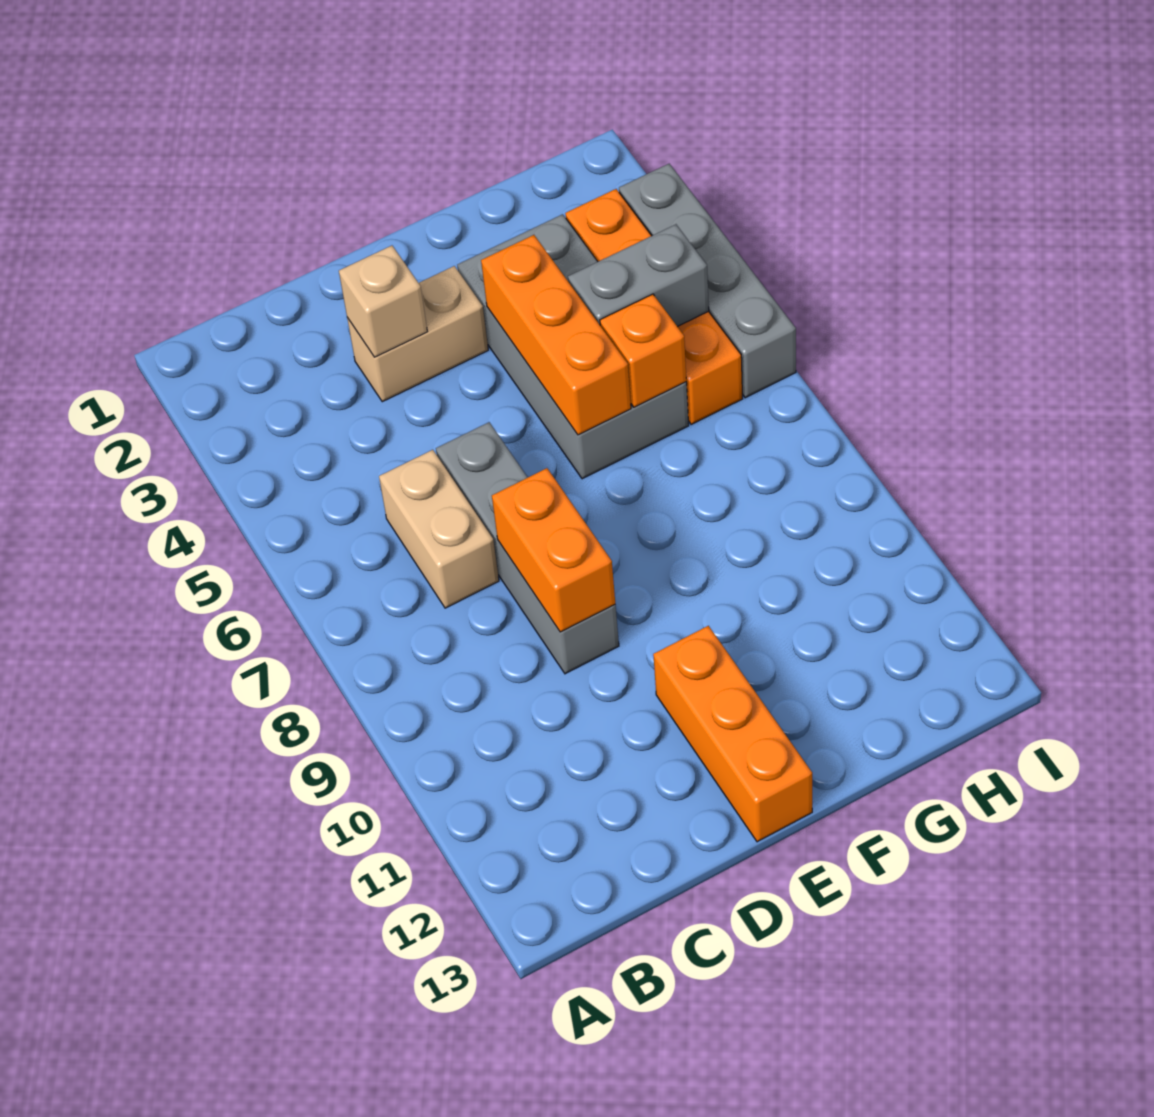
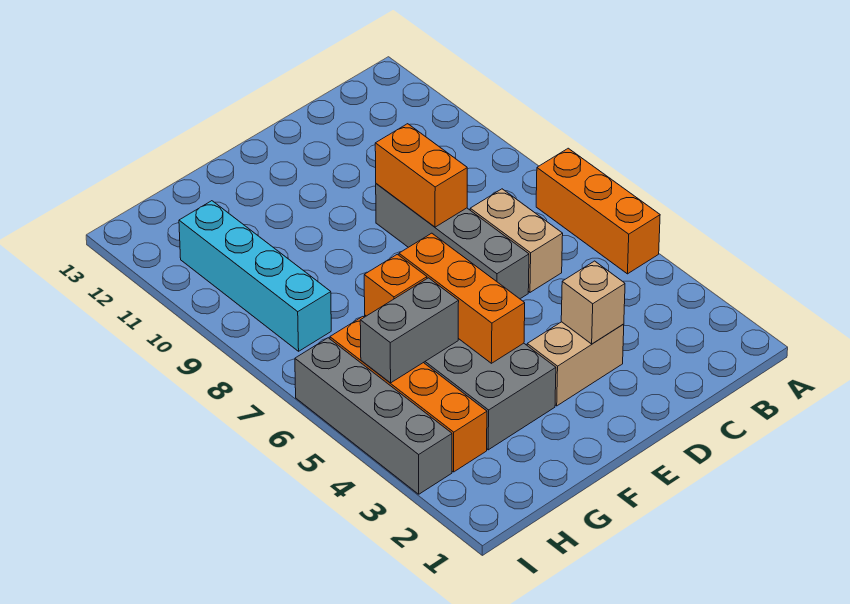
orange brick E11:E13 level 1 -> orange brick A5:A7 level 1
none -> cyan brick H8:H11 level 1

